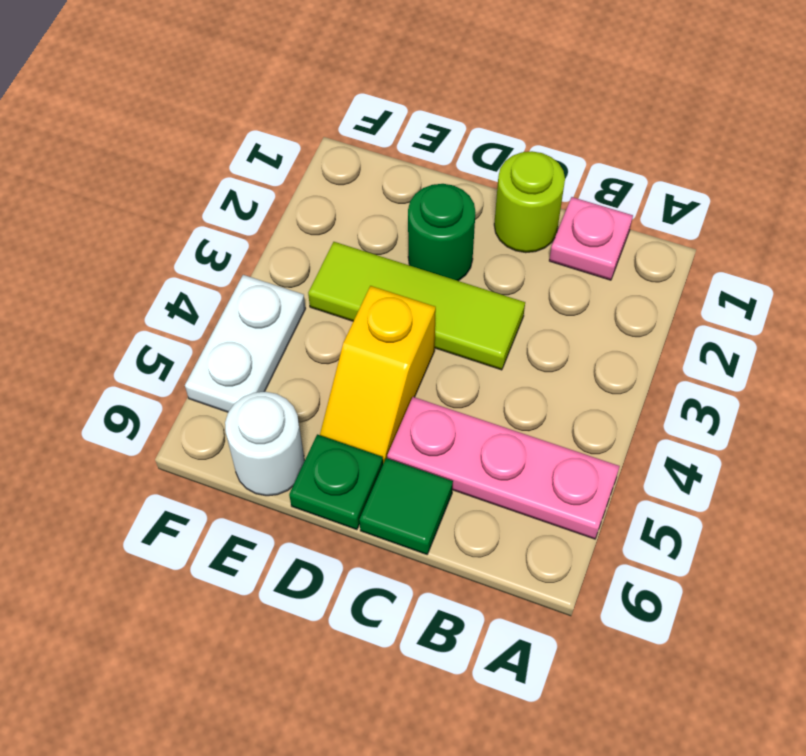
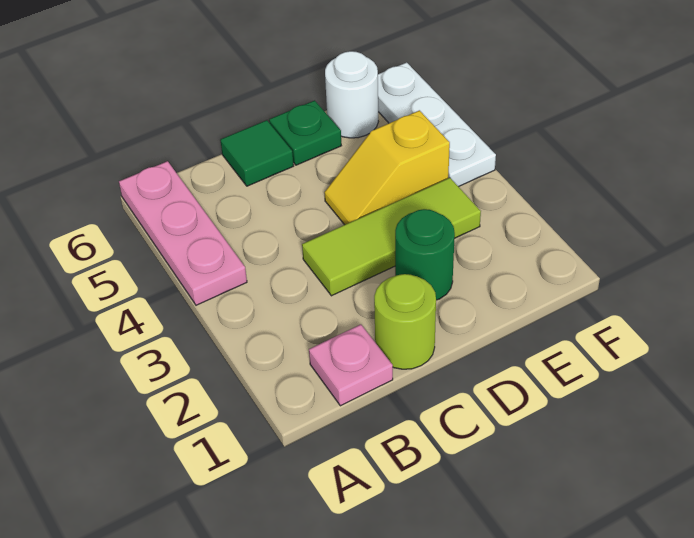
pink plate A5:C5 level 1 -> pink plate A4:A6 level 1
yellow slope D4:D5 level 1 top 4 -> yellow slope D4:E4 level 1 top E
white plate F4:F5 level 1 -> white plate F4:F6 level 1

